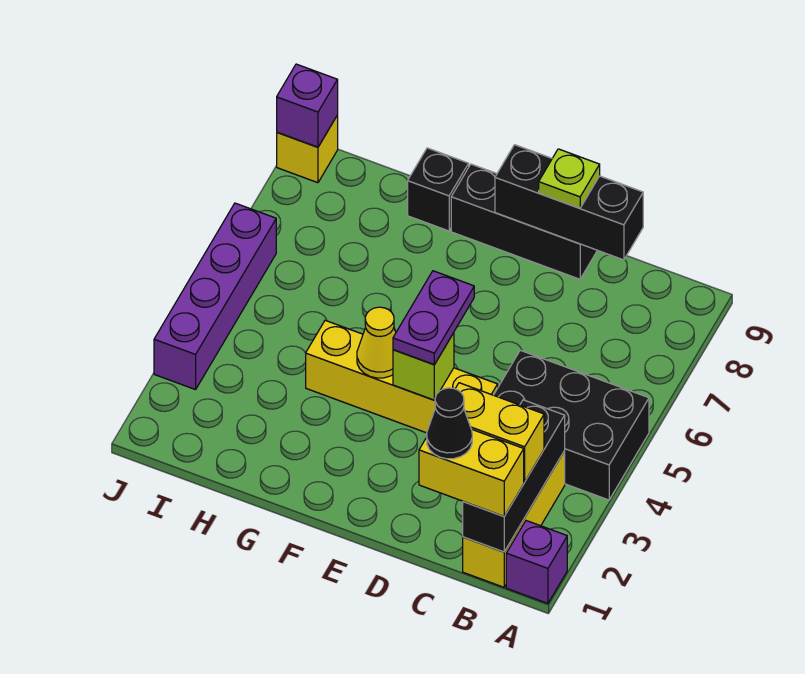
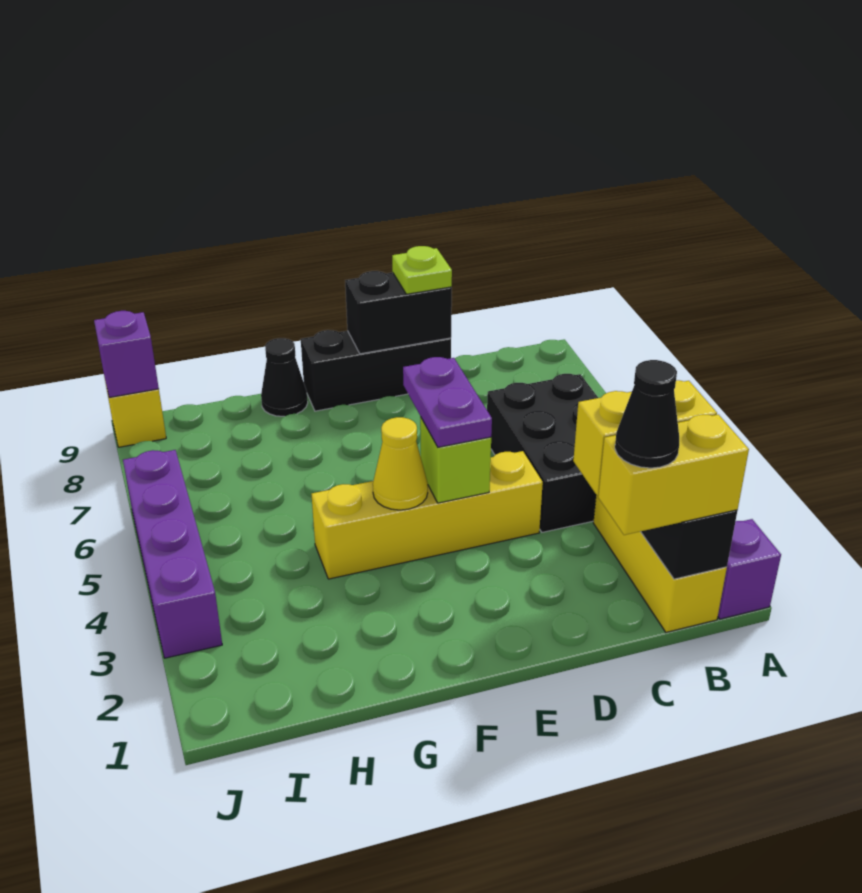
black brick A4:C5 level 1 -> black brick B4:C6 level 1
black brick C9:E9 level 2 -> black brick D9:E9 level 2
black brick G9 level 1 -> black cone G9 level 1

